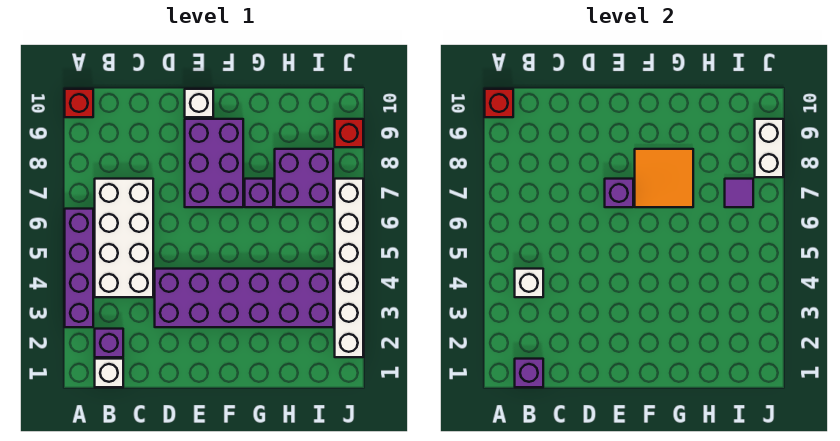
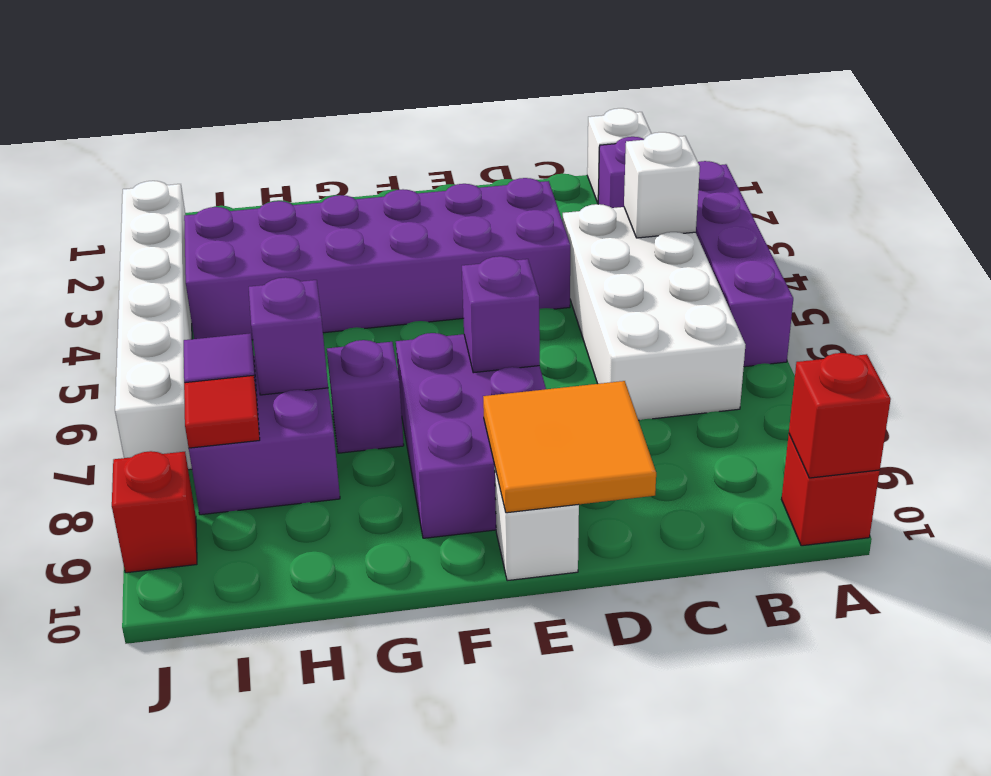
purple brick B1 level 2 -> purple brick H7 level 2
orange tile F7:G8 level 2 -> orange tile D9:E10 level 2
none -> red tile I8 level 2
white brick J8:J9 level 2 -> none

